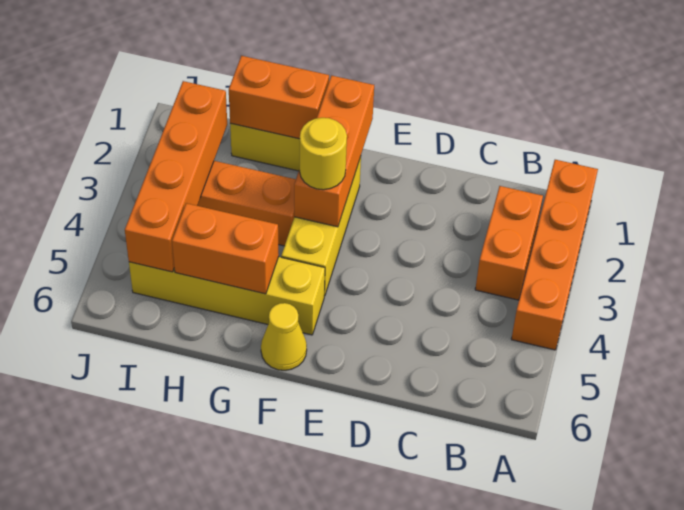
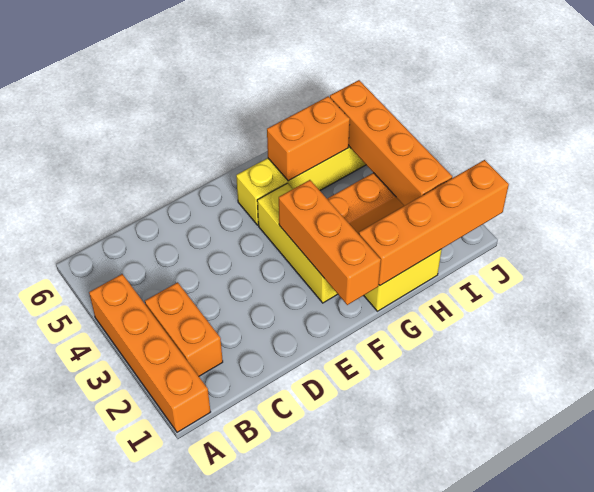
yellow round brick F3 level 3 -> none
yellow cone F6 level 1 -> none
orange brick G1:H1 level 2 -> orange brick G1:J1 level 2

